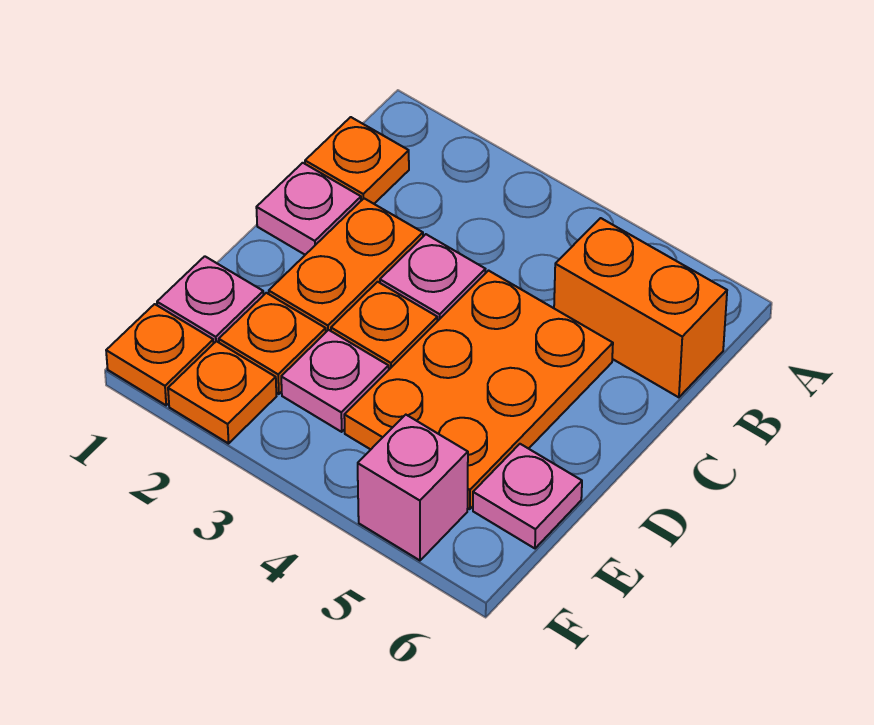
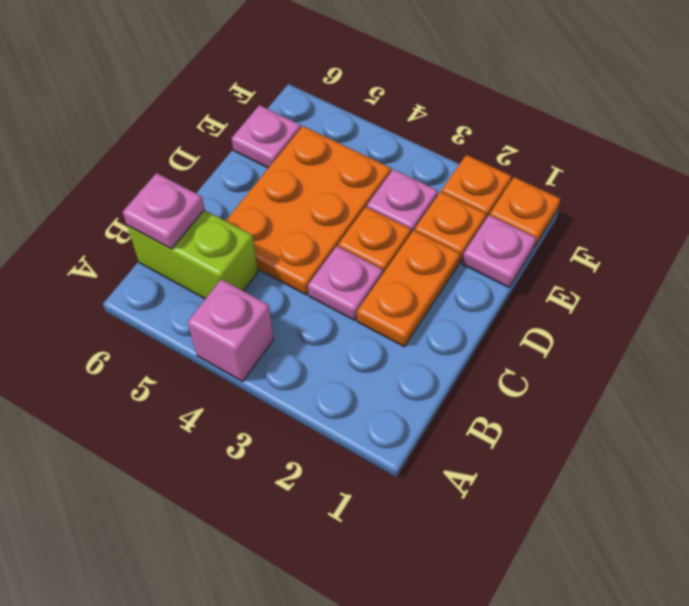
orange plate B1 level 1 -> none
orange brick B5:B6 level 1 -> lime brick B5:B6 level 1
pink plate C1 level 1 -> pink plate B6 level 2
pink brick F5 level 1 -> pink brick A4 level 1

